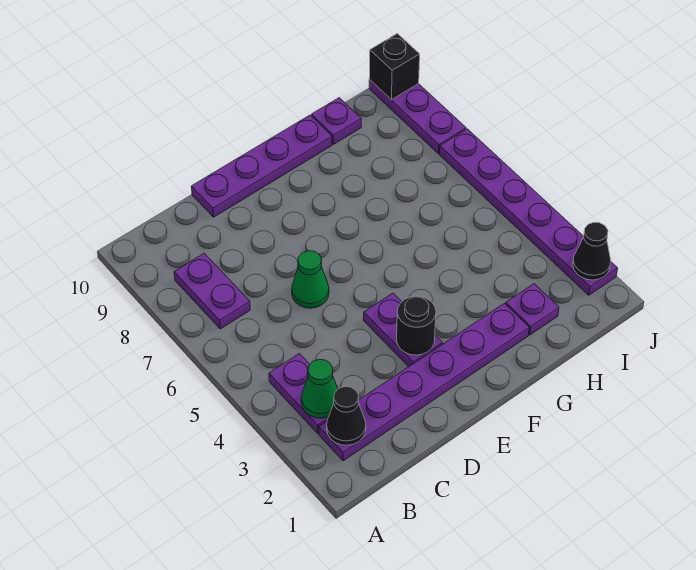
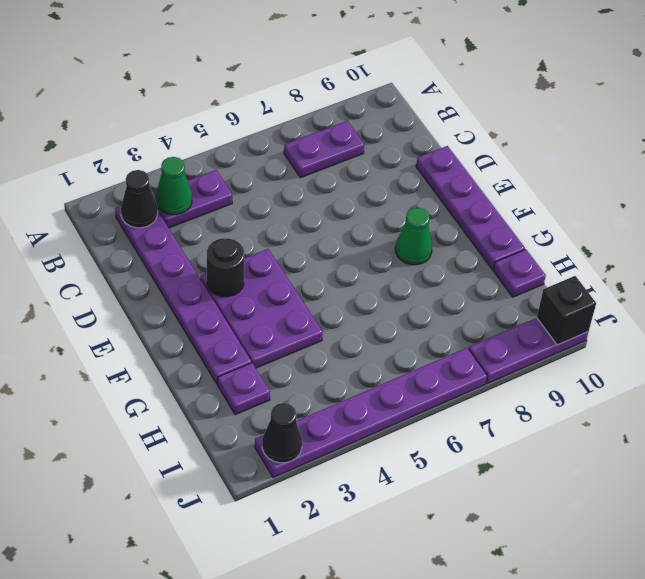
green cone D6 level 1 -> green cone F8 level 1
purple plate E3:E4 level 1 -> purple plate E3:G4 level 1

